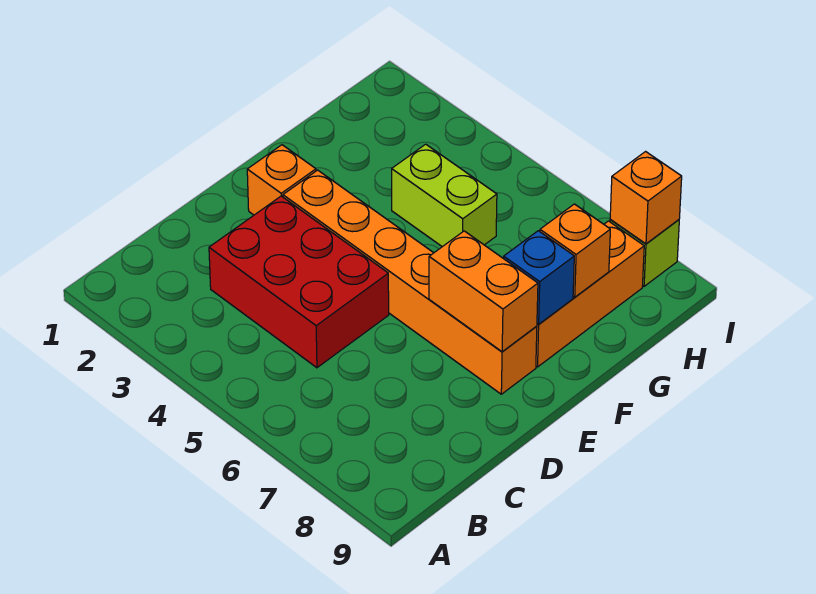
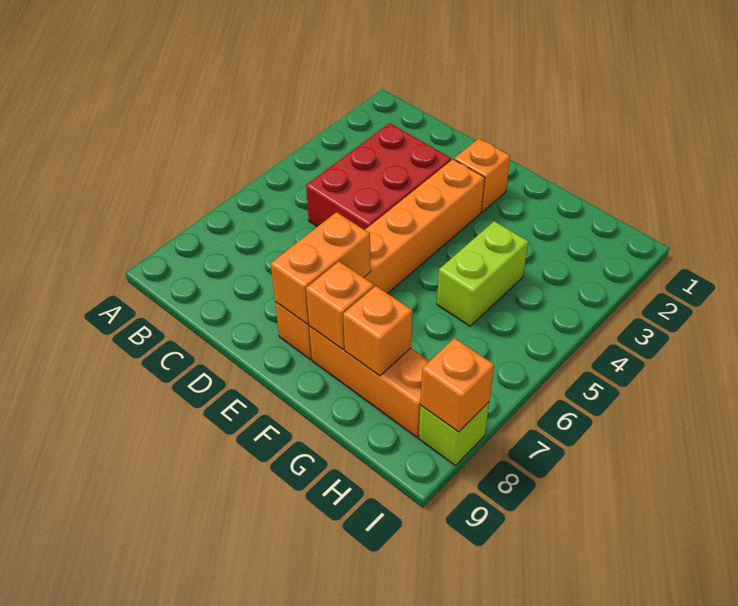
blue brick F8 level 2 -> orange brick F8 level 2

